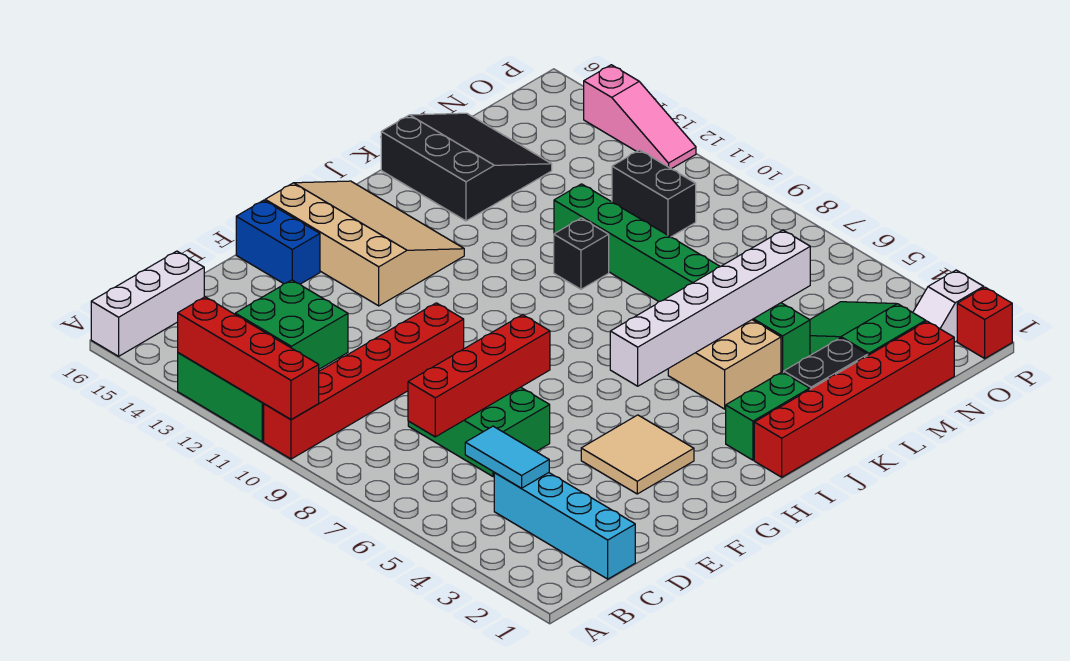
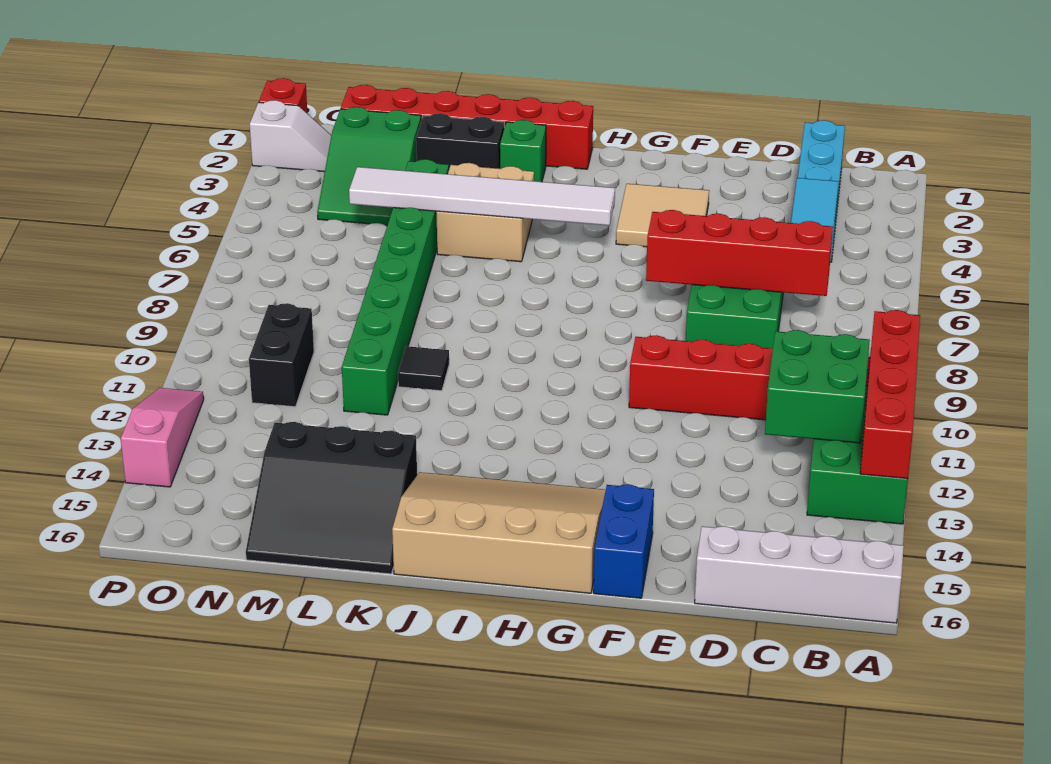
white brick A16:C16 level 1 -> white brick A16:D16 level 1
tan slope G13:I16 level 1 top G -> tan slope G14:J16 level 1 top 16
white brick H5:M5 level 2 -> white tile H5:M5 level 2
green brick I2:J2 level 1 -> green brick J2 level 1
black brick K10 level 1 -> black tile K10 level 1
black slope K14:M16 level 1 top K -> black slope K14:M16 level 1 top 14

